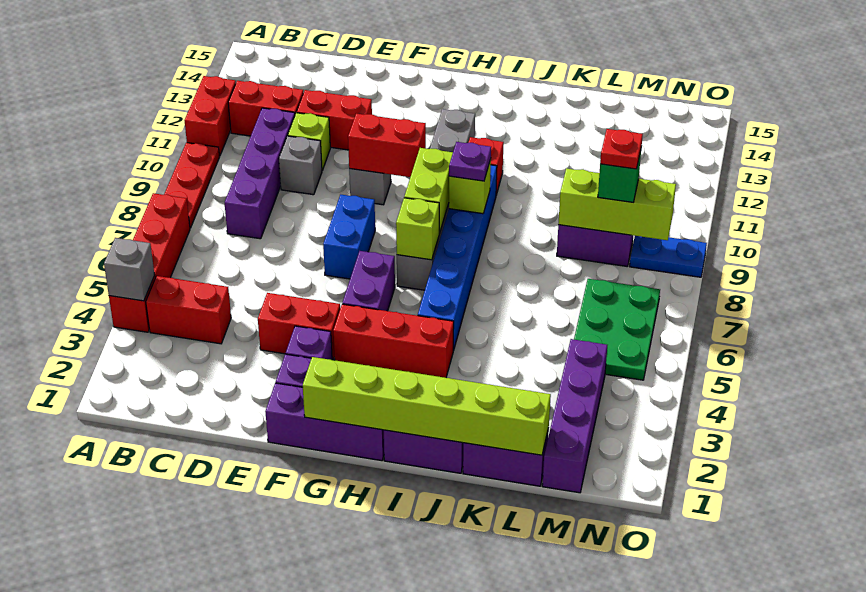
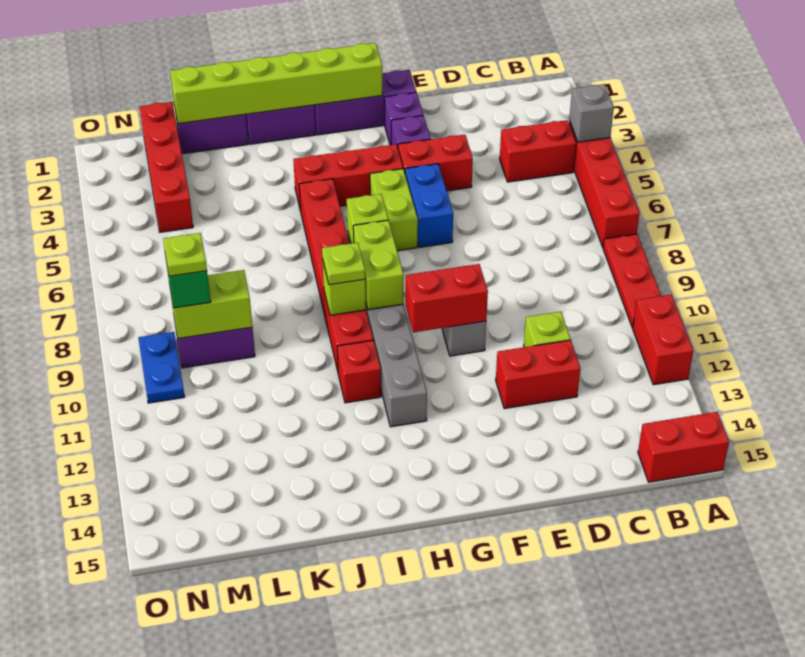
red brick B12:C12 level 1 -> red brick A15:B15 level 1
purple brick C8:C11 level 1 -> none
grey brick D10 level 1 -> none
blue brick F7:F8 level 1 -> blue brick F5:F6 level 1
purple brick G5:G6 level 1 -> lime brick G5:G6 level 1
blue brick I5:I10 level 1 -> red brick I5:I10 level 1
purple plate I9 level 3 -> lime plate I9 level 3
lime brick L9:N9 level 2 -> lime brick L9:M9 level 2
purple brick M1:M4 level 1 -> red brick M1:M4 level 1
green plate M5:N7 level 1 -> none
red plate M9 level 4 -> lime plate M9 level 4
blue plate N9:O9 level 1 -> blue plate N9:N10 level 1

